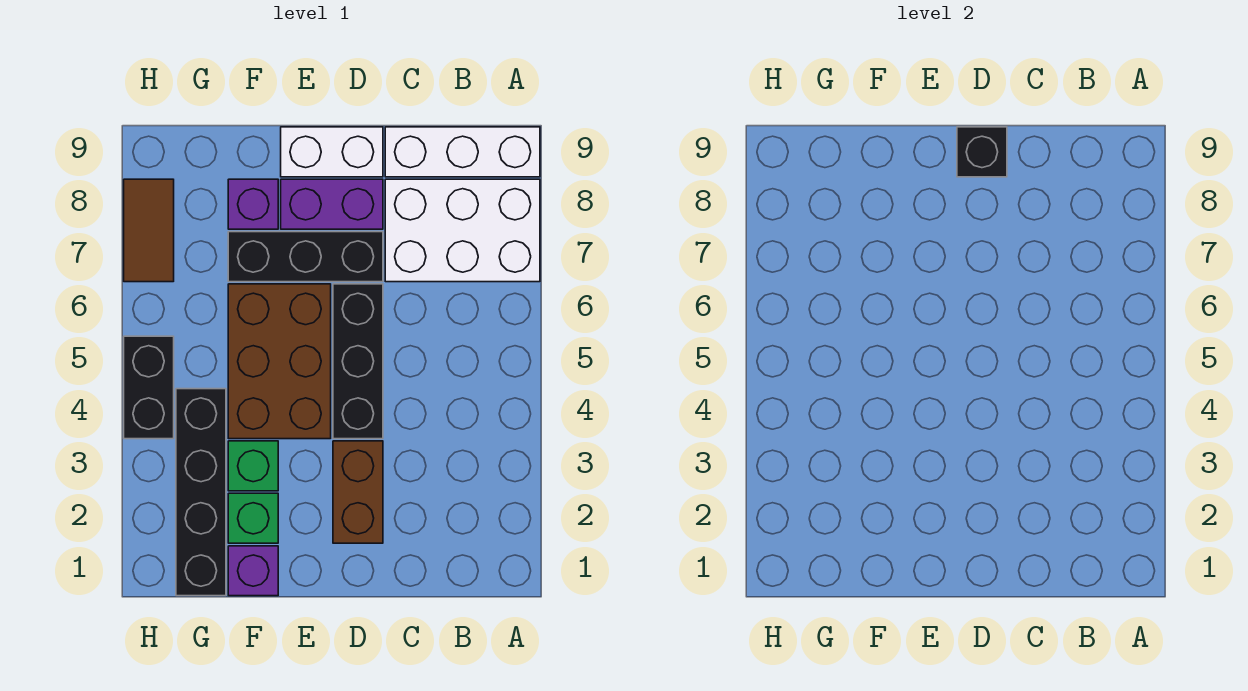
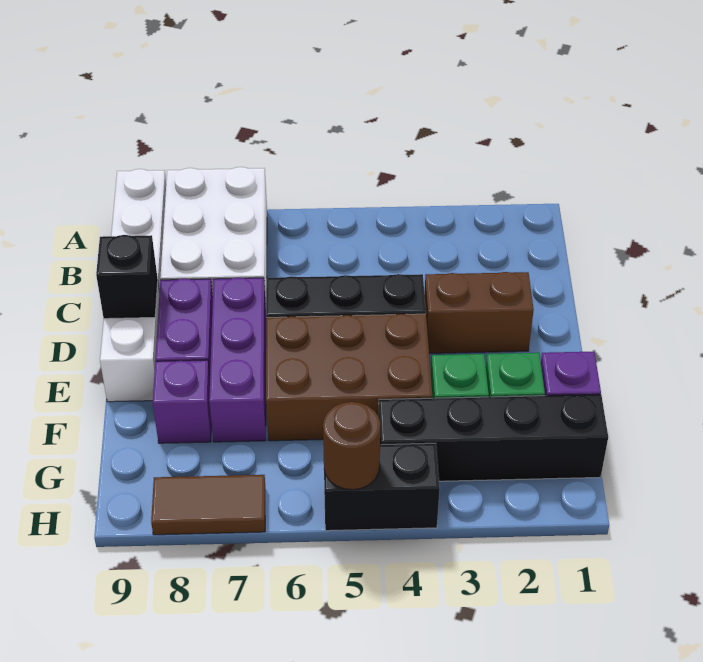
black brick D7:F7 level 1 -> purple brick D7:F7 level 1
none -> brown round brick H5 level 2

